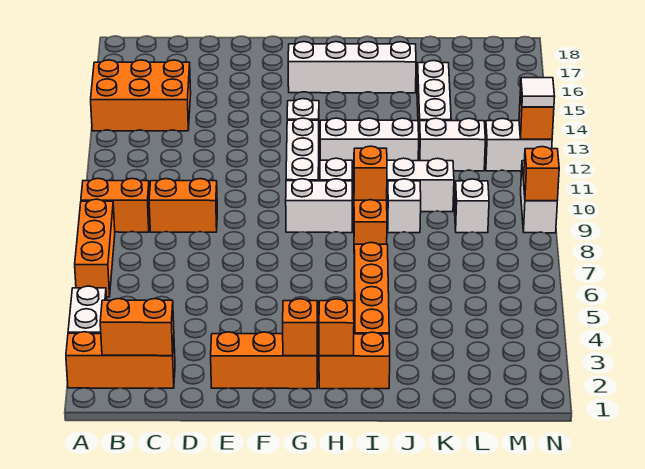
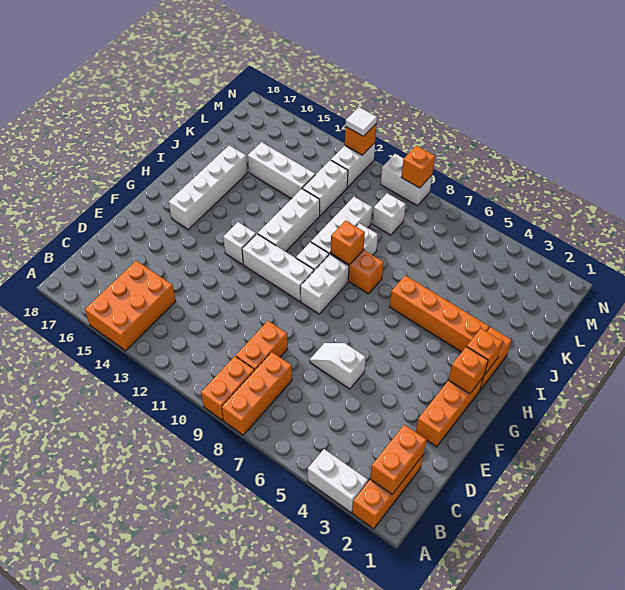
orange brick A6:A8 level 1 -> orange brick A8:C8 level 1
none -> white slope E6:E7 level 1 top 6

